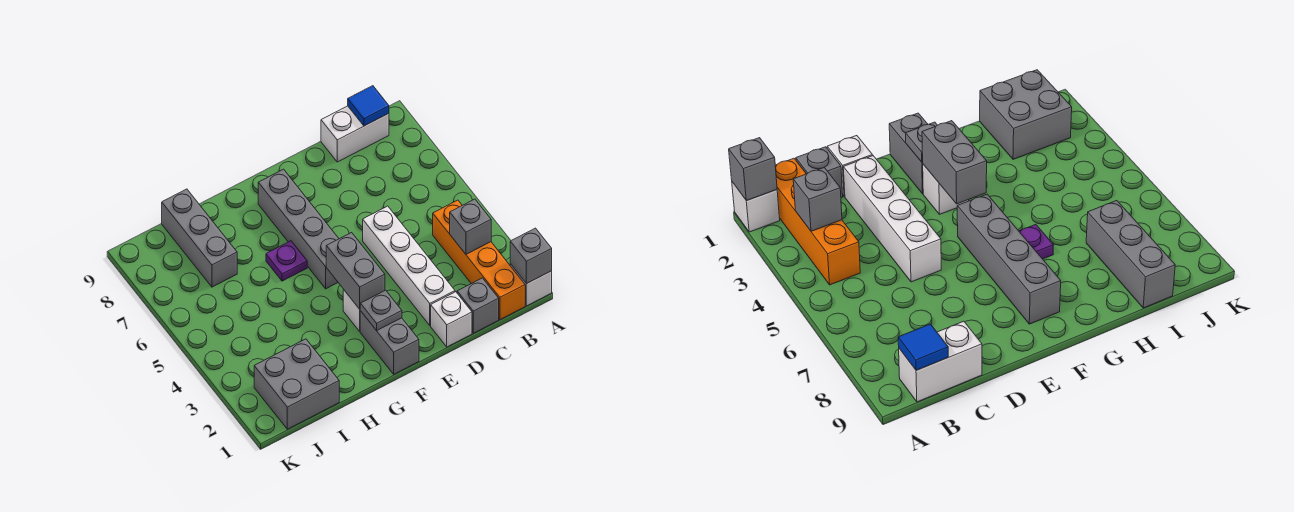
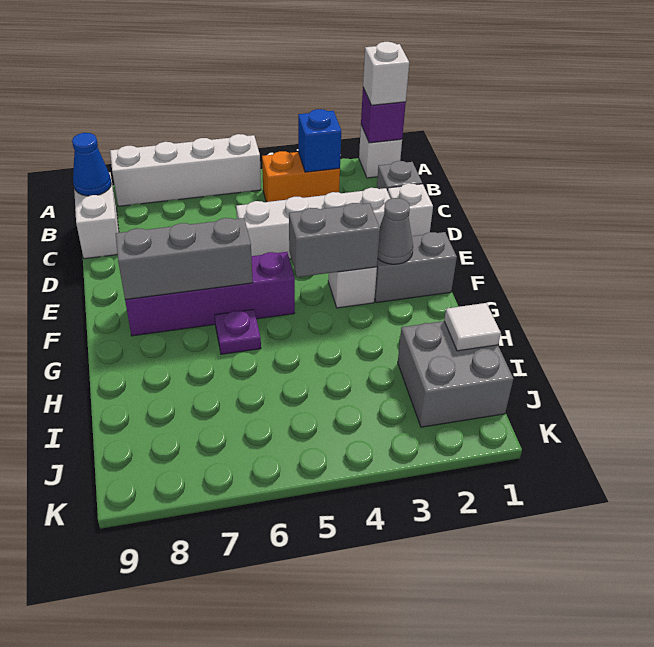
grey brick A1 level 2 -> purple brick A1 level 2
none -> white brick A1 level 3
none -> white brick A5:A8 level 1
orange brick B1:B4 level 1 -> orange brick B3:B4 level 1
grey brick B3 level 2 -> blue brick B3 level 2
blue tile B9 level 2 -> blue cone B9 level 2
grey plate F2 level 2 -> grey cone F2 level 2
grey brick F5:F8 level 1 -> purple brick F5:F8 level 1
none -> white tile I1 level 2
grey brick I7:I9 level 1 -> grey brick F6:F8 level 2

